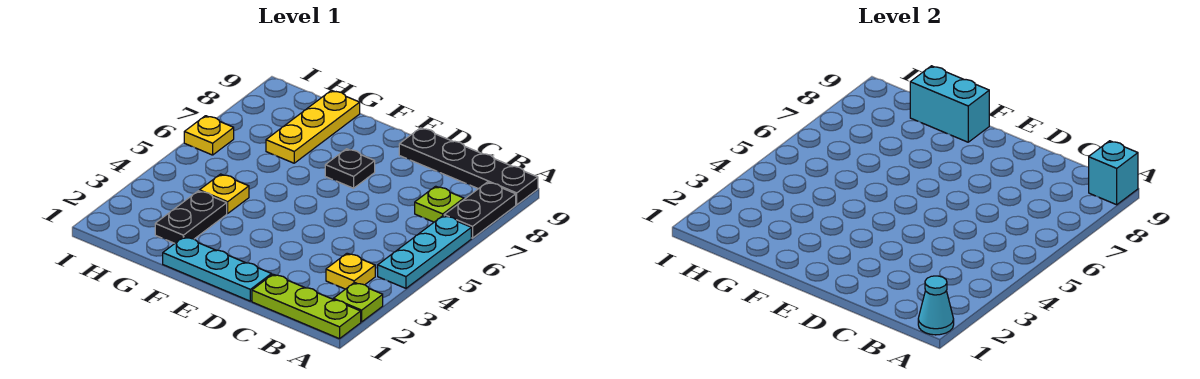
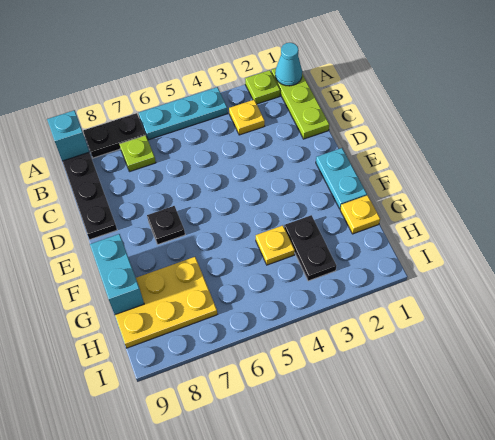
cyan plate D1:F1 level 1 -> cyan plate E1:F1 level 1
black plate G2:G3 level 1 -> black plate G3:H3 level 1
yellow plate G7:G9 level 1 -> yellow plate G7:H9 level 1
yellow plate I6 level 1 -> yellow plate G1 level 1

